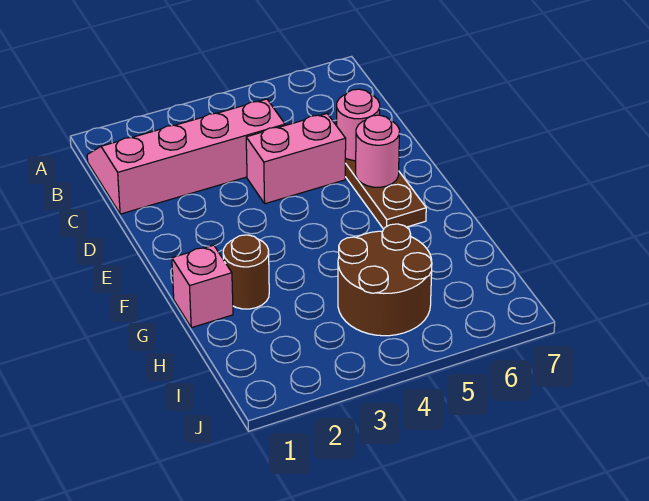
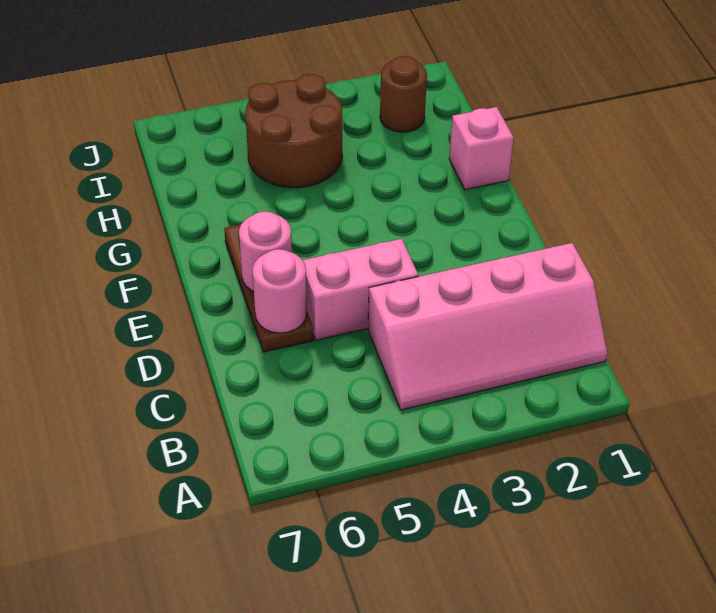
brown round brick G2 level 1 -> brown round brick I2 level 1

